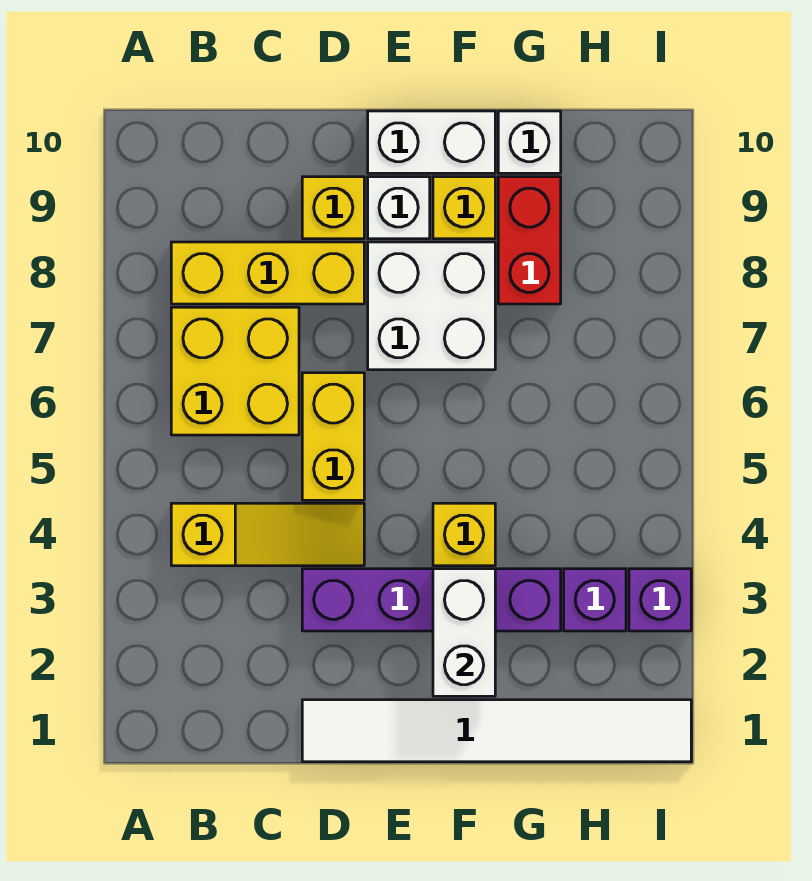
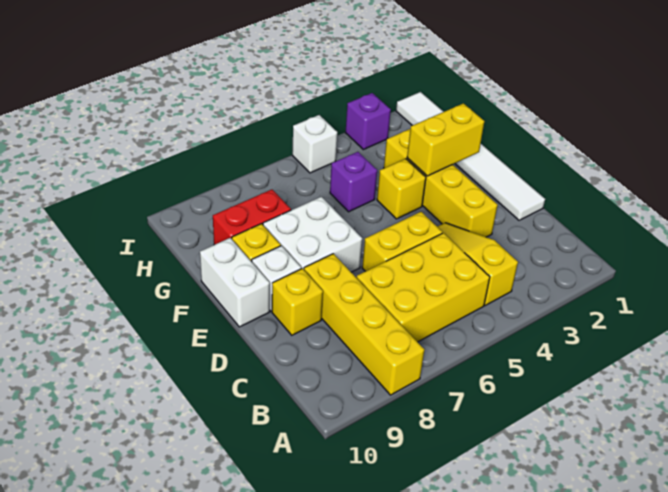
yellow brick B6:C7 level 1 -> yellow brick B5:C7 level 1
yellow brick B8:D8 level 1 -> yellow brick A8:D8 level 1
purple brick D3:G3 level 1 -> yellow brick D3:G3 level 1
white brick F2:F3 level 2 -> yellow brick F2:F3 level 2
white brick G10 level 1 -> white brick I5 level 1
purple brick H3 level 1 -> purple brick G5 level 1

